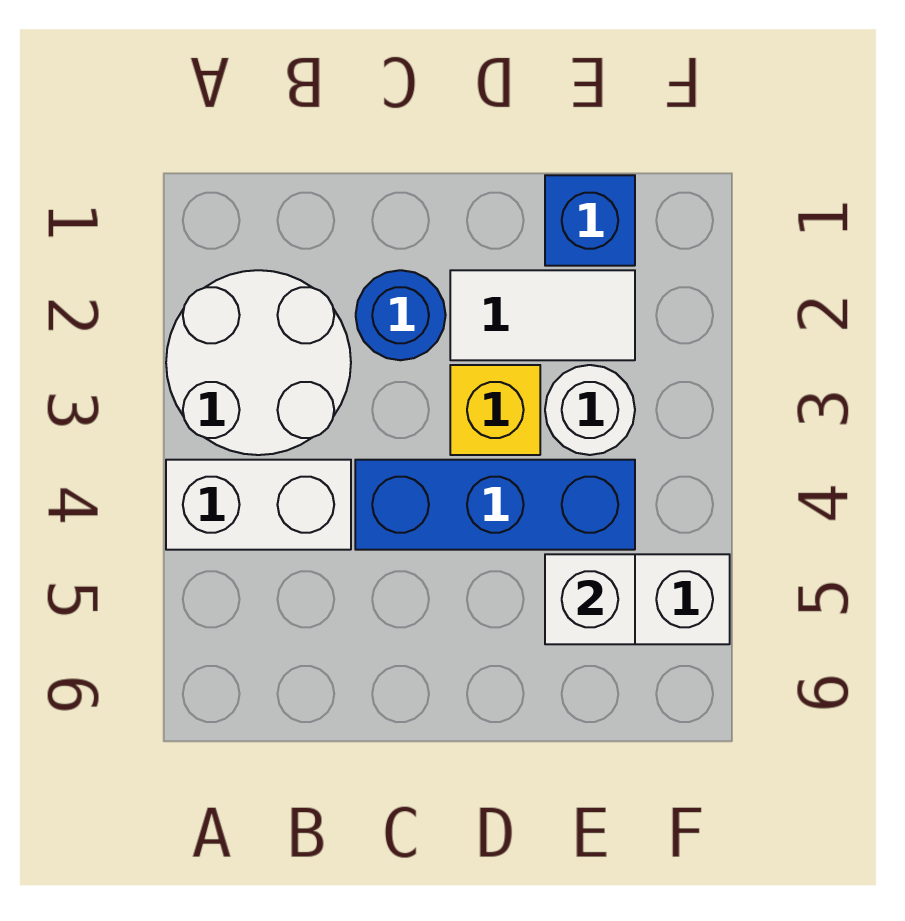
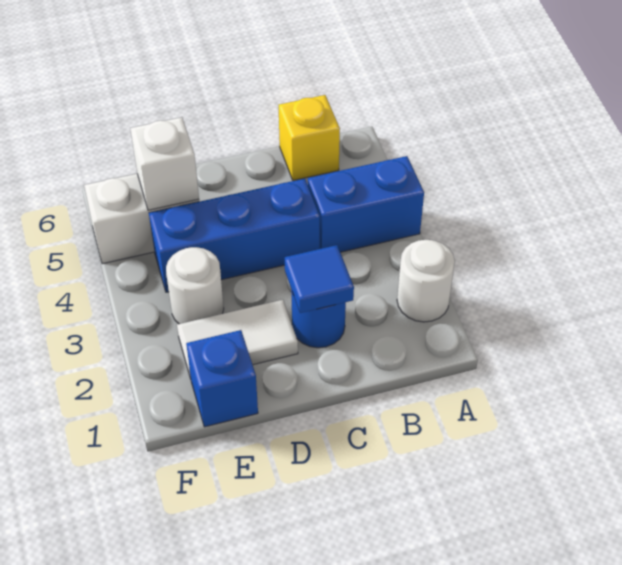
white round brick A2:B3 level 1 -> white round brick A2 level 1
white brick A4:B4 level 1 -> blue brick A4:B4 level 1
none -> blue tile C2 level 2
yellow brick D3 level 1 -> yellow brick B6 level 1

